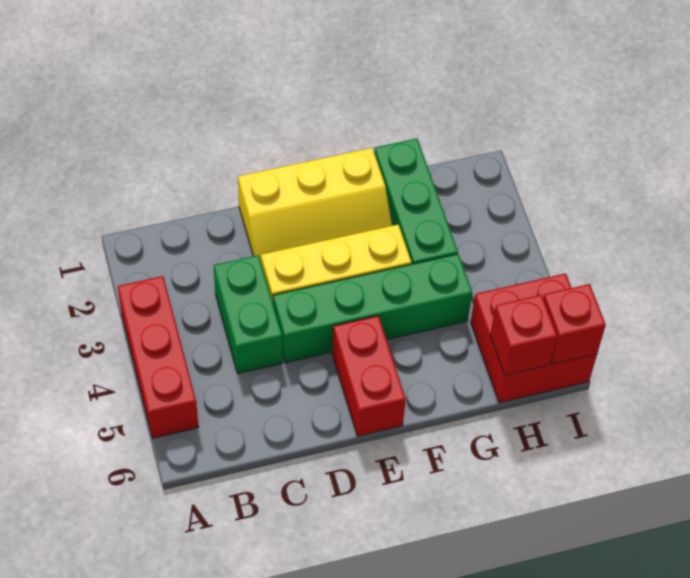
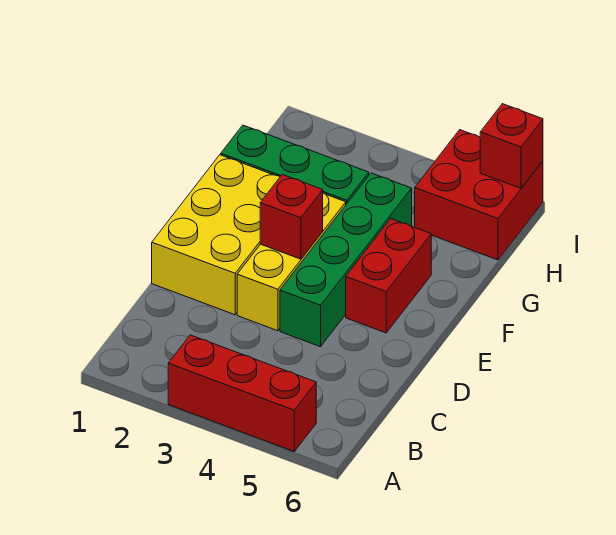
green brick C3:C4 level 1 -> none
yellow slope D1:F2 level 1 top 1 -> yellow brick D1:F2 level 1
red brick E5:E6 level 1 -> red brick E5:F5 level 1
red brick H6 level 2 -> red brick E3 level 2

